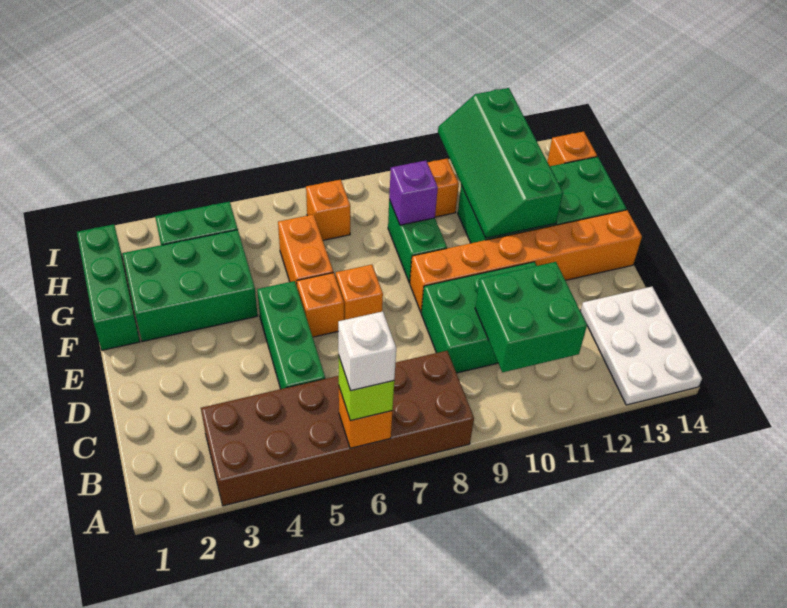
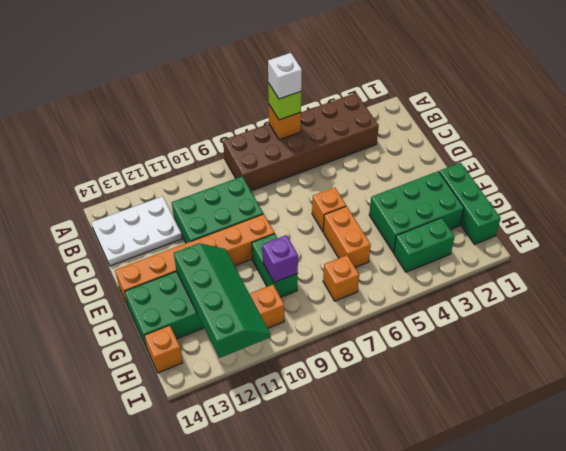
white plate A13:C14 level 1 -> white plate B12:C14 level 1
green brick B10:C11 level 2 -> none
green brick C5:E5 level 1 -> none
orange brick E7 level 1 -> none

